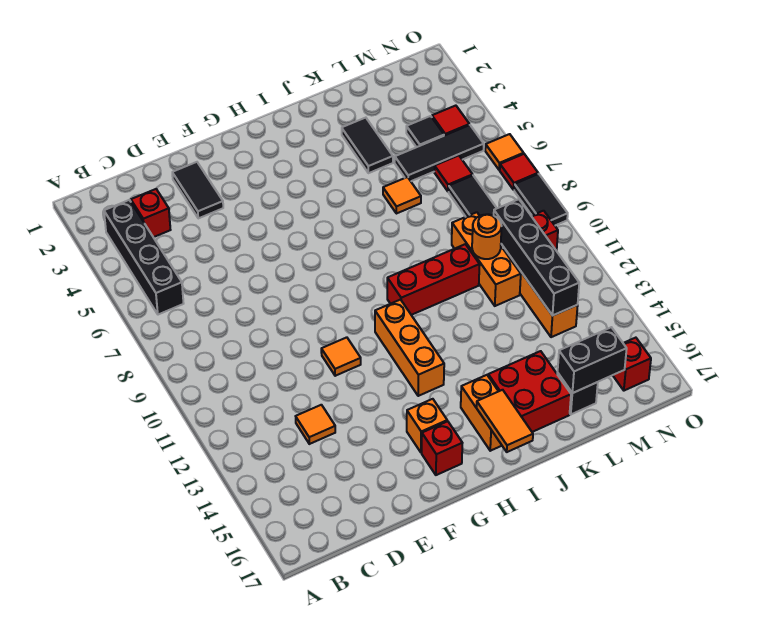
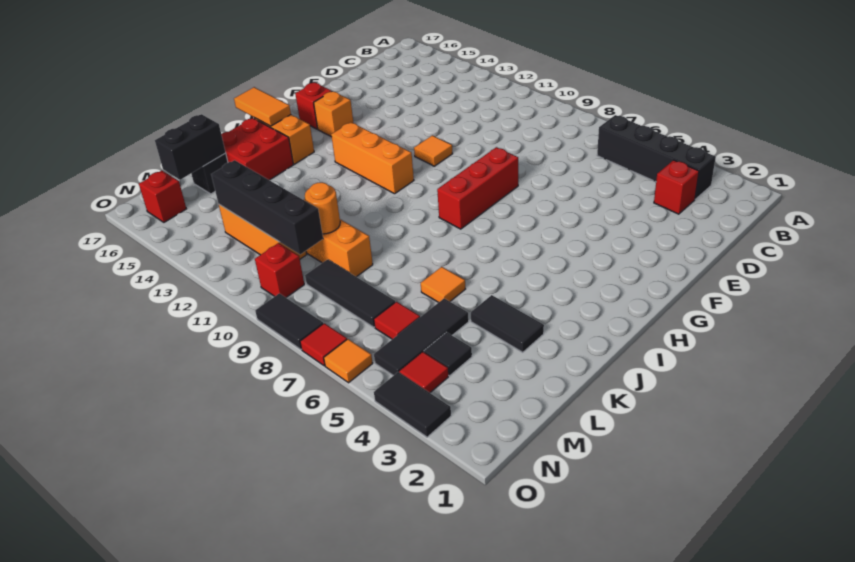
orange tile D13 level 1 -> none
black tile E2:E3 level 1 -> black tile O3:O4 level 1
red brick I10:K10 level 1 -> red brick F8:H8 level 1

